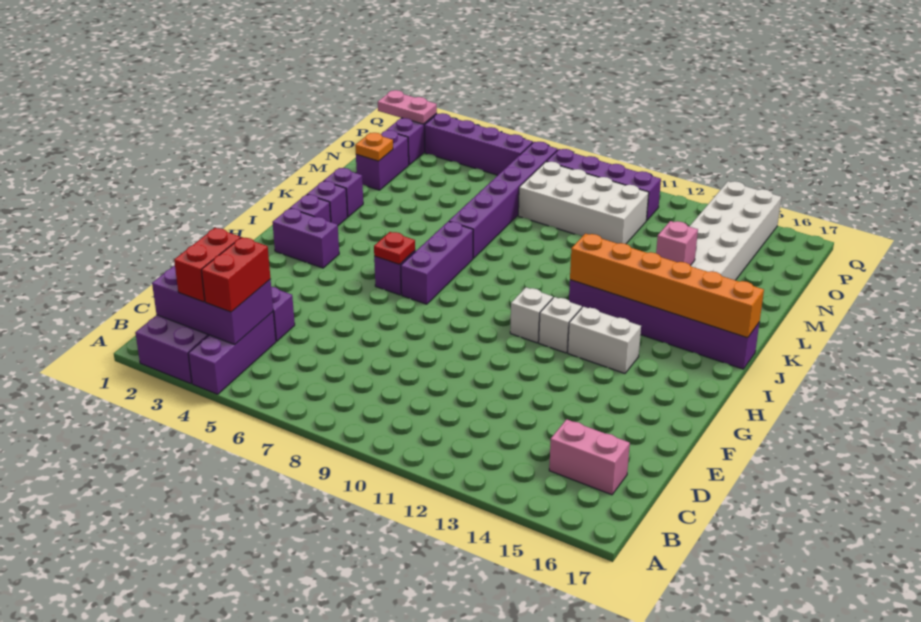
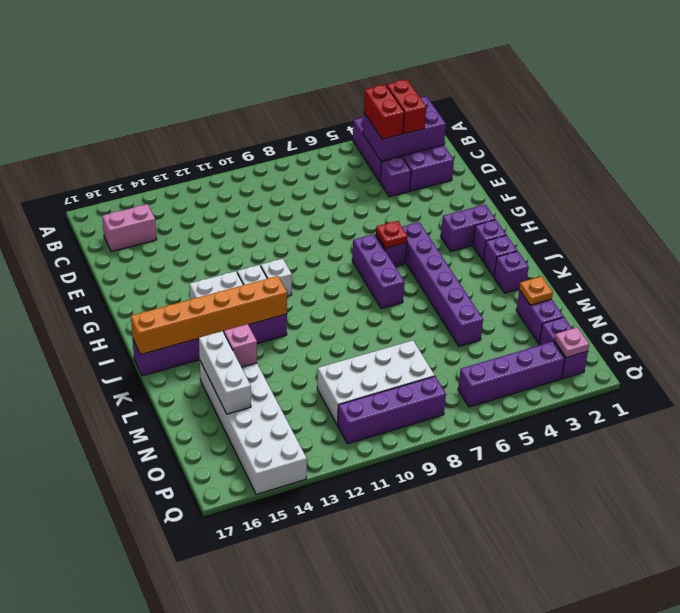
purple brick K7:P7 level 1 -> purple brick H5:M5 level 1
none -> white brick L15:N15 level 2
pink plate P1:P2 level 2 -> pink plate P2 level 2

